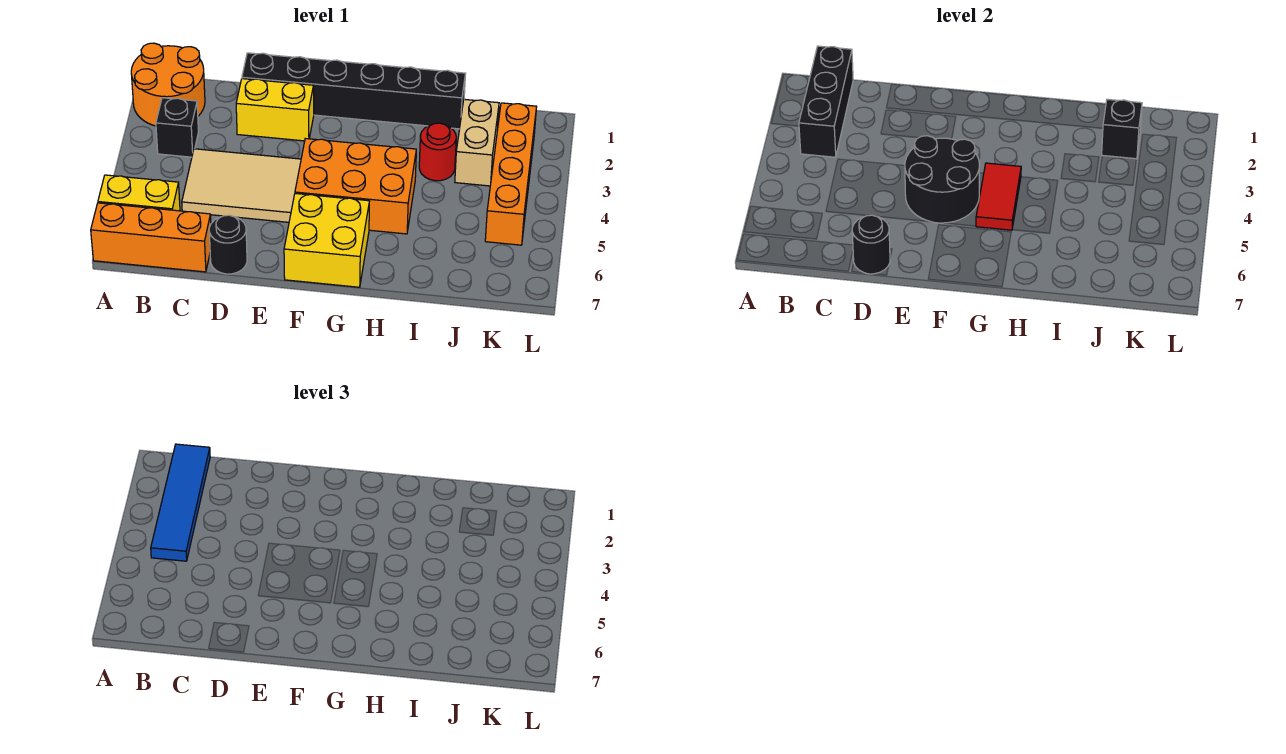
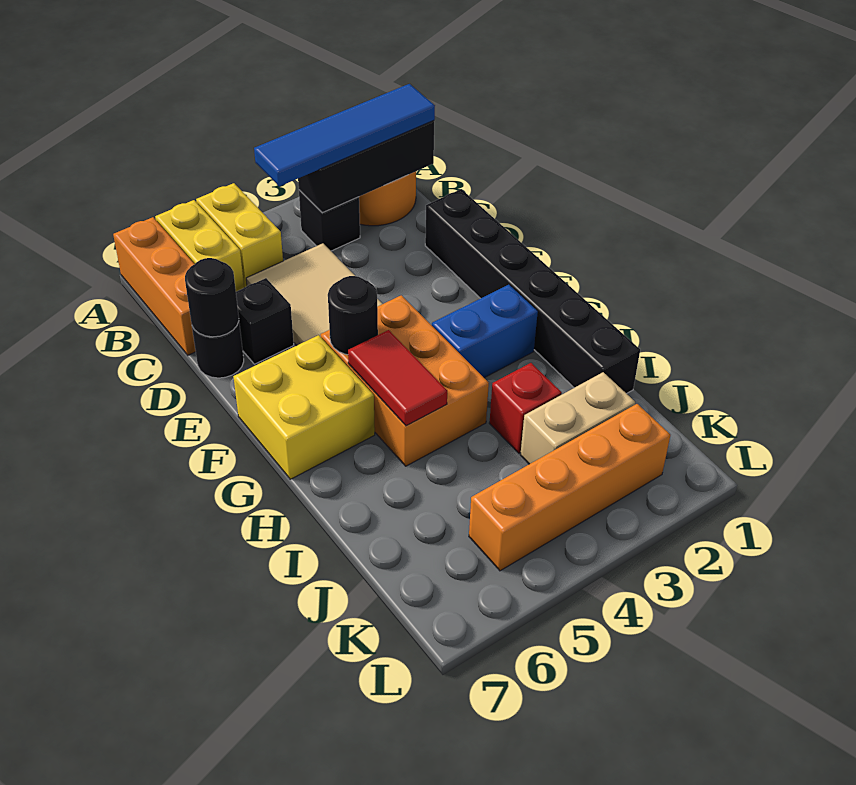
yellow brick D2:E2 level 1 -> yellow brick A5:B5 level 1
black round brick E4:F5 level 2 -> black round brick F5 level 2
none -> blue brick G2:G3 level 1
red tile G4:G5 level 2 -> red tile G5:H5 level 2
red round brick I3 level 1 -> red brick I3 level 1
black brick J2 level 2 -> black brick D6 level 1

